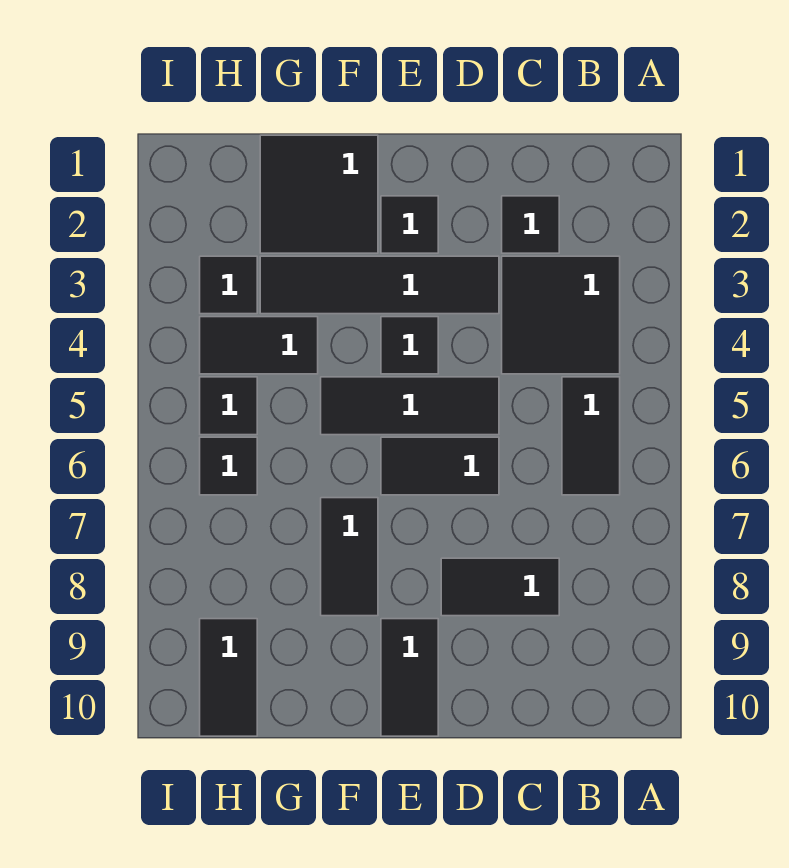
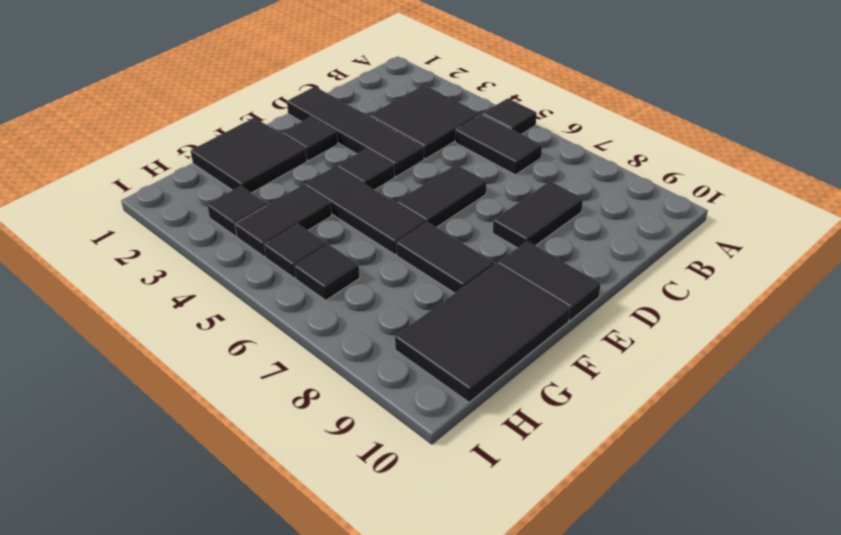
black tile C2 level 1 -> black tile A5 level 1
black tile D3:G3 level 1 -> black tile D1:D4 level 1
black tile D5:F5 level 1 -> black tile F4:F6 level 1
black tile H9:H10 level 1 -> black tile F9:H10 level 1

